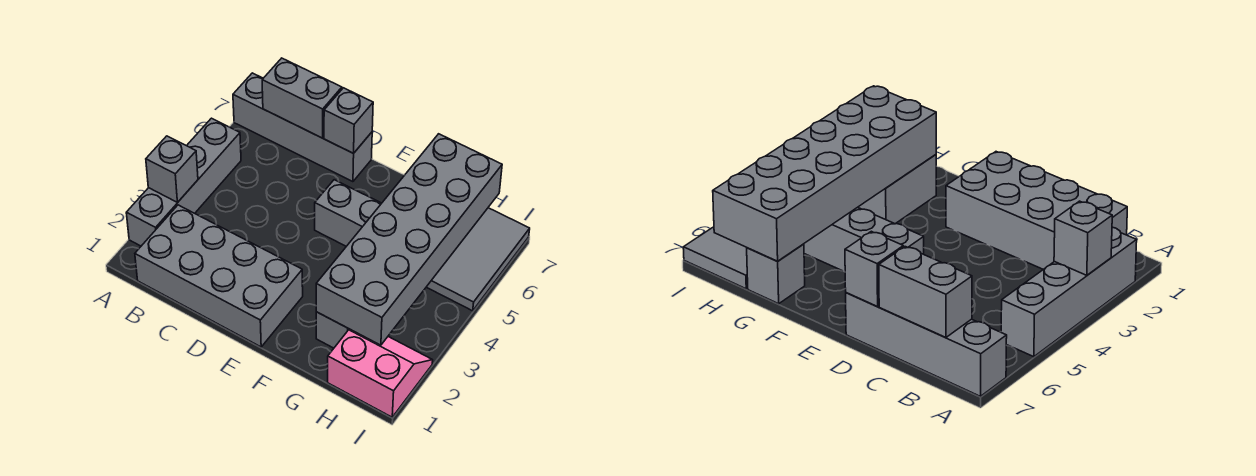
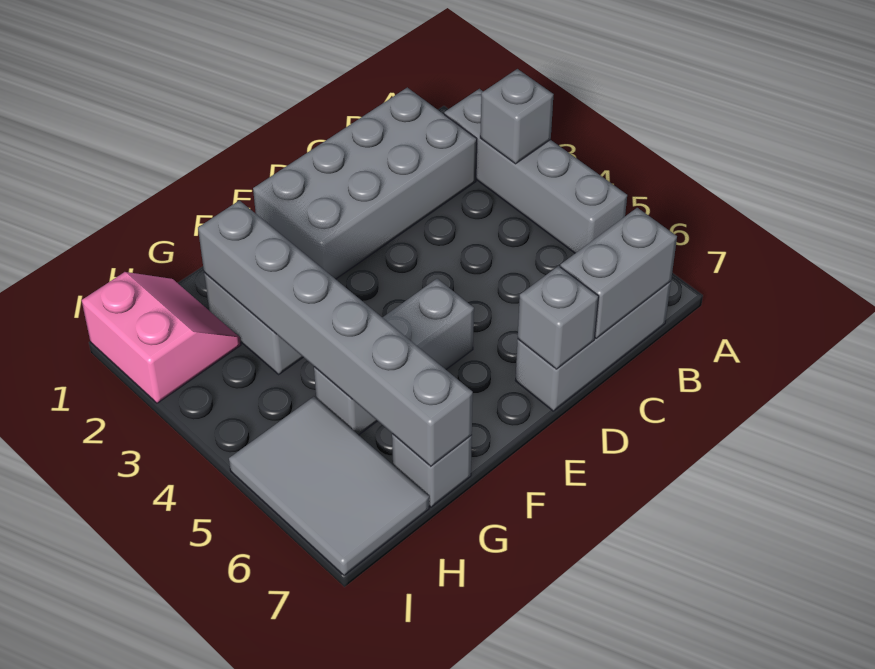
grey brick A7:D7 level 1 -> grey brick B7:D7 level 1
grey brick G2:H7 level 2 -> grey brick G2:G7 level 2
pink slope H1:I2 level 1 top 1 -> pink slope H1:I2 level 1 top I

